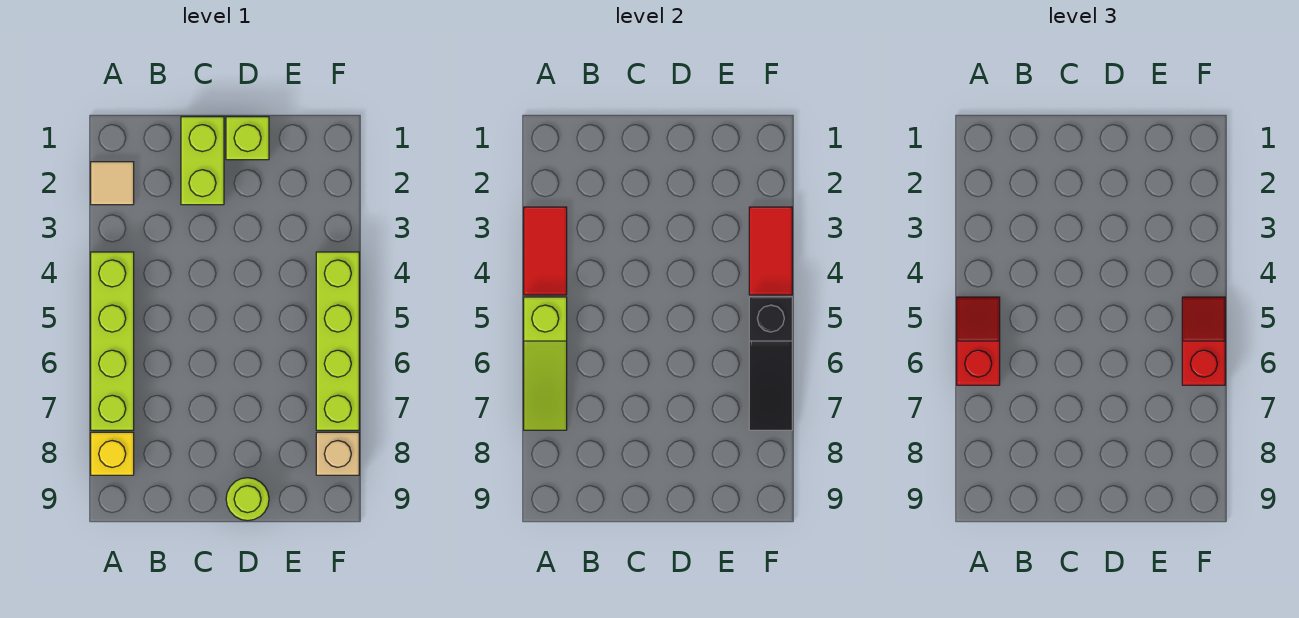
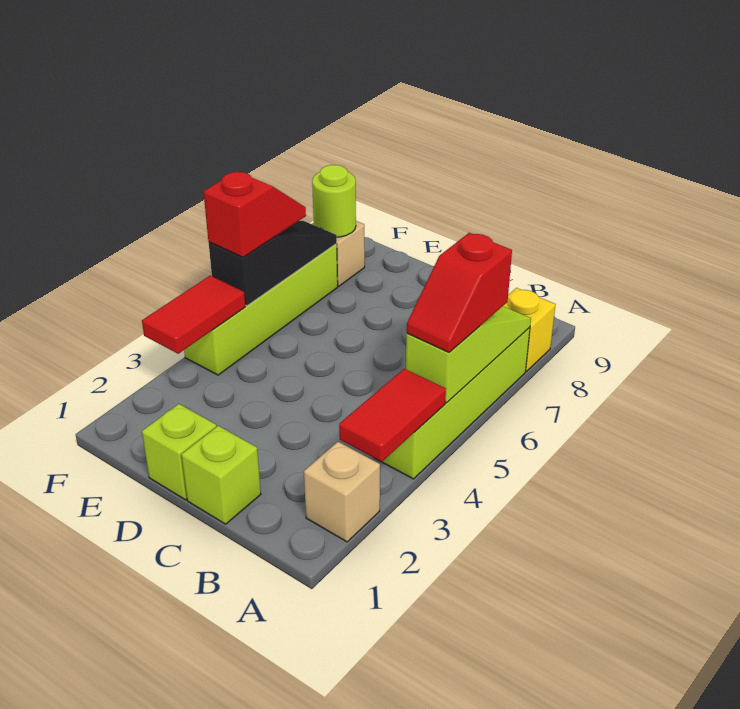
tan tile A2 level 1 -> tan brick A2 level 1
lime brick C1:C2 level 1 -> lime brick C1 level 1
lime round brick D9 level 1 -> lime round brick F8 level 2
red slope F5:F6 level 3 top 6 -> red slope F5:F6 level 3 top 5

